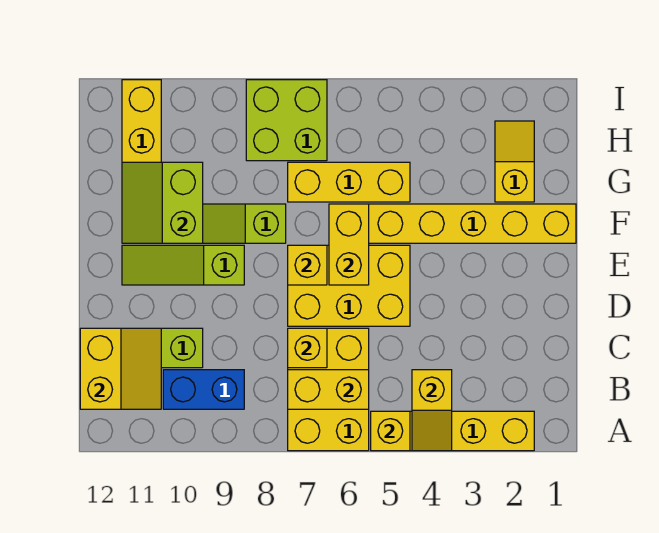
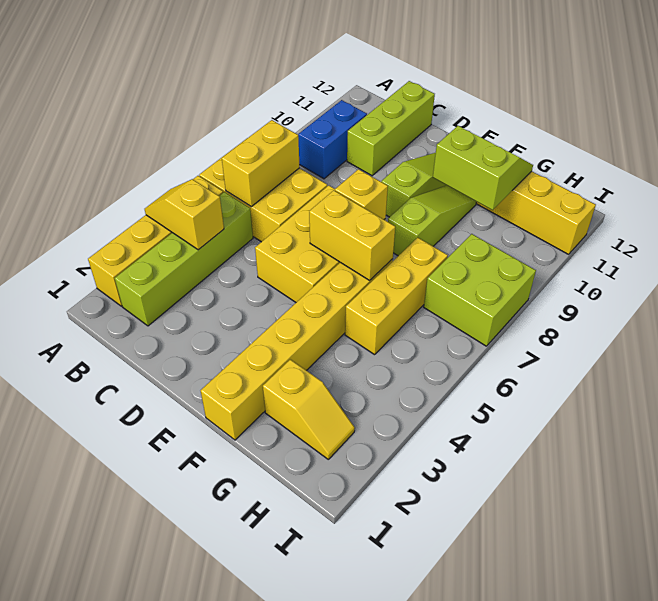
yellow brick A5 level 2 -> none
none -> lime brick B2:B5 level 1
yellow slope B11:C12 level 2 top 12 -> none
yellow brick C7 level 2 -> none

